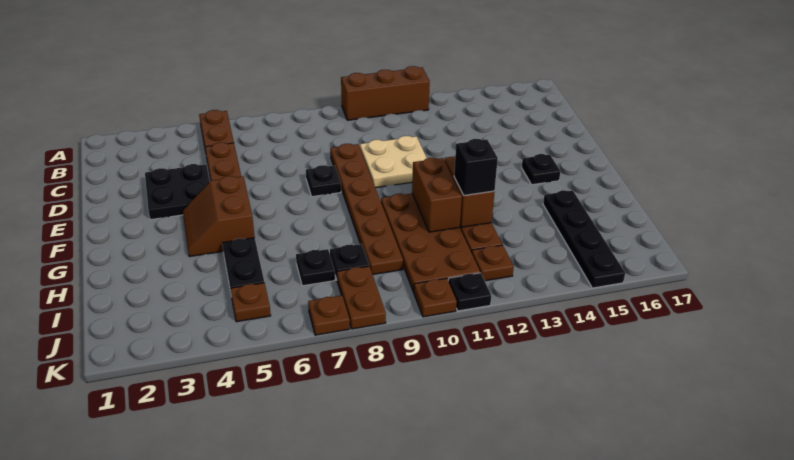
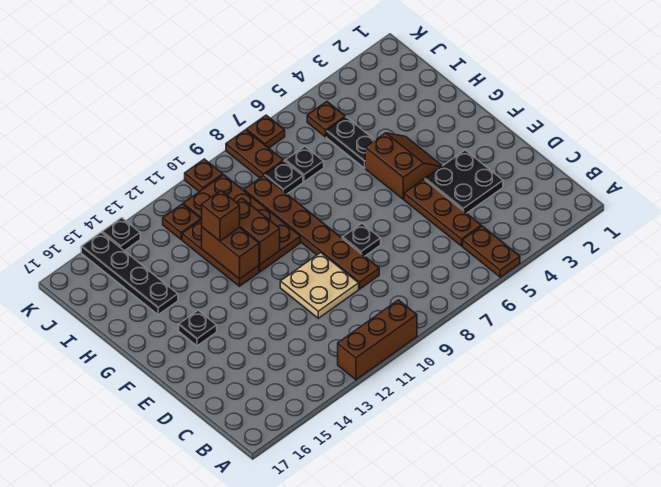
black brick H12 level 3 -> brown brick H12 level 3
black plate K11 level 1 -> black plate K14 level 1

